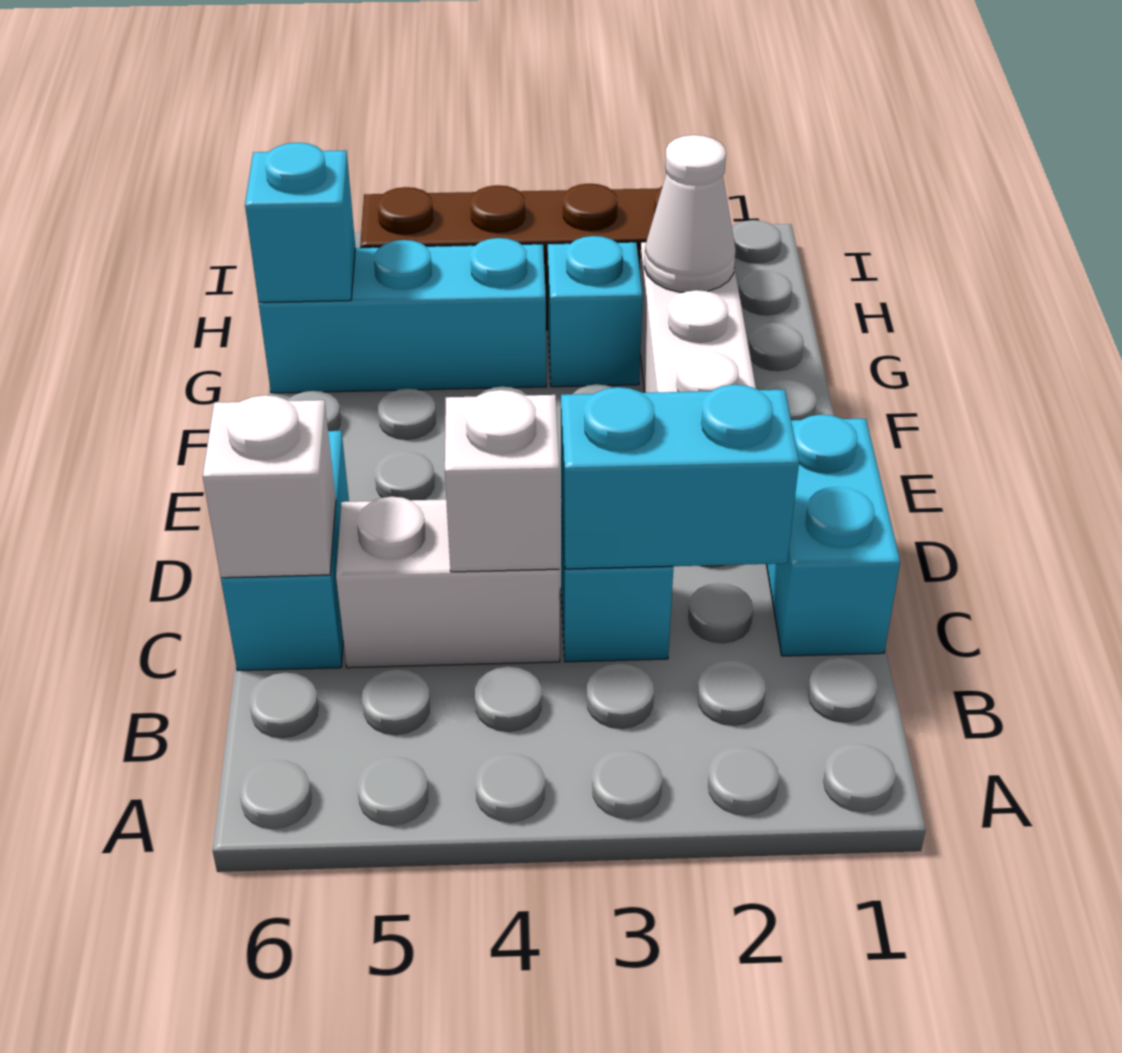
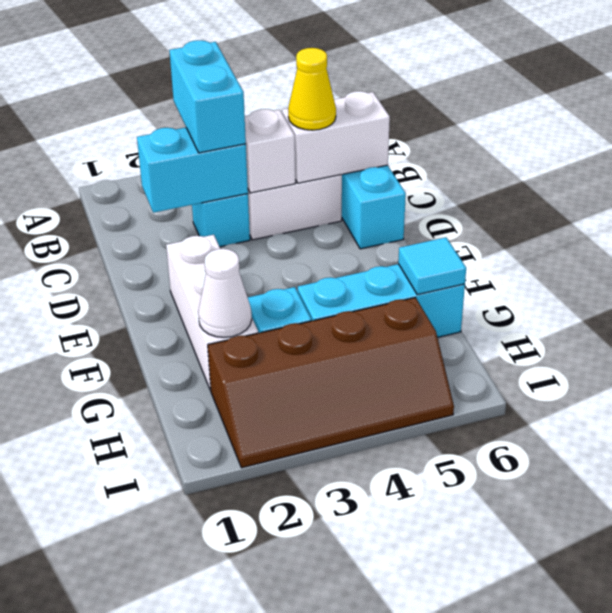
cyan brick C1:D1 level 1 -> cyan brick B3:C3 level 3
none -> yellow cone C5 level 3
white brick C6 level 2 -> white brick C5:C6 level 2
cyan brick G6 level 2 -> cyan tile G6 level 2

